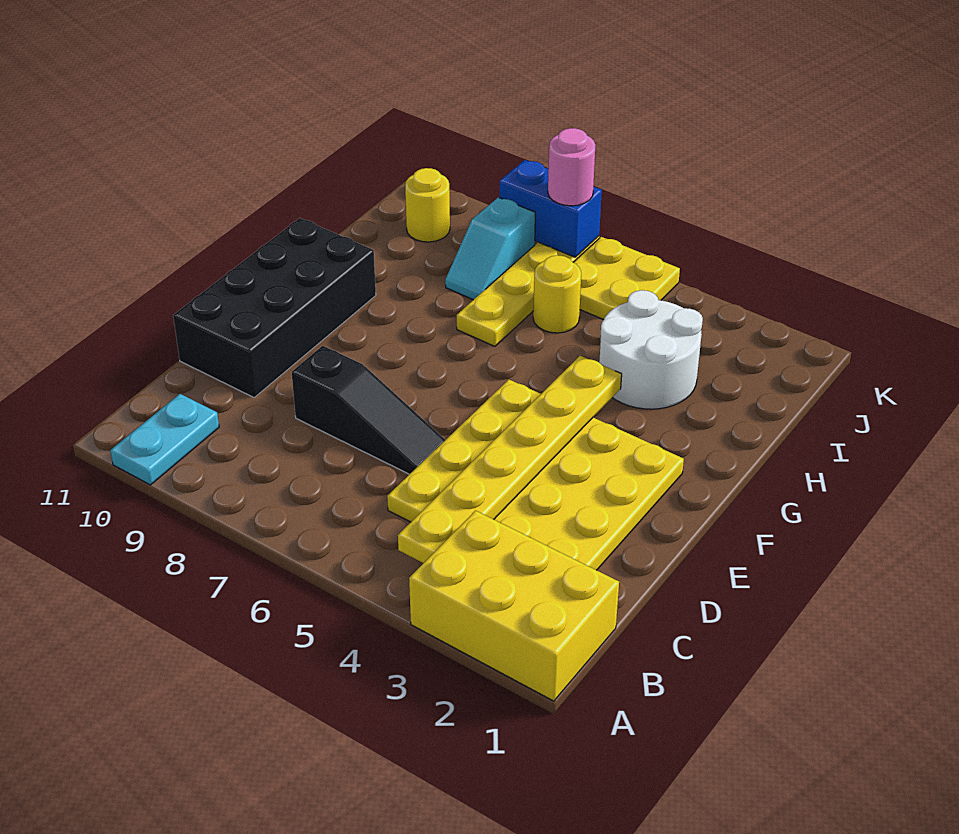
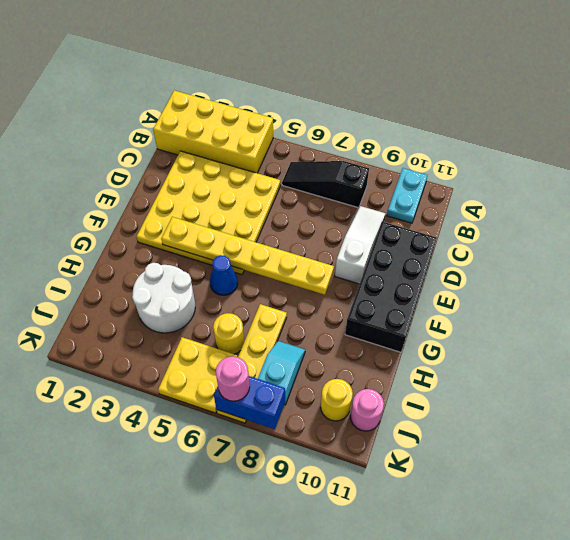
yellow brick A1:B3 level 1 -> yellow brick A1:B4 level 1
yellow plate B4:G4 level 2 -> yellow plate F3:F8 level 2
none -> white slope C9:E9 level 1 top E
black slope D6:D8 level 1 top 8 -> black slope B6:B8 level 1 top 8
none -> blue cone G5 level 1
none -> pink round brick J11 level 1

